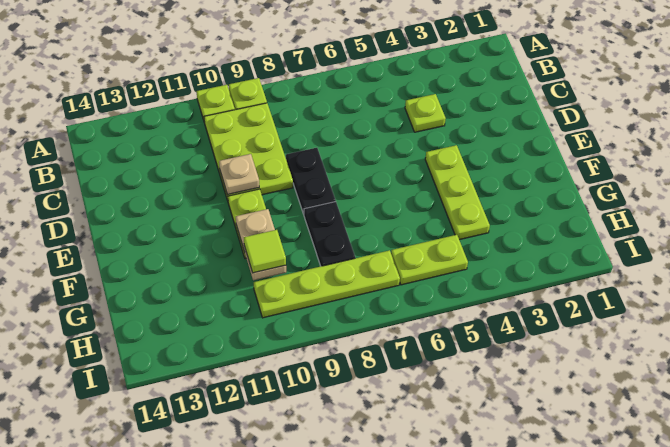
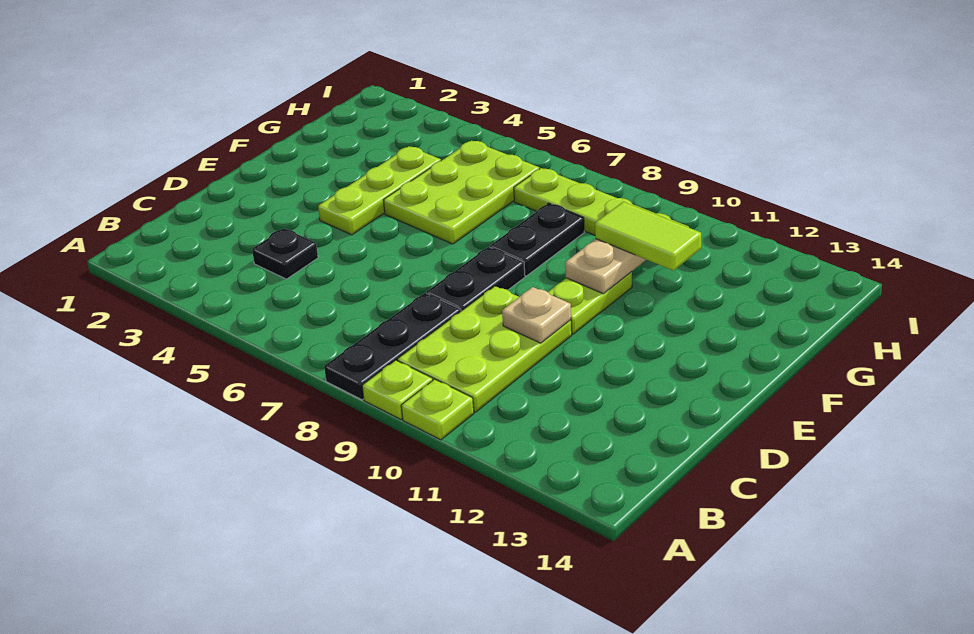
none -> black plate A8:C8 level 1
lime plate C4 level 1 -> black plate C4 level 1
lime tile G10 level 3 -> lime tile G10:G11 level 3
lime plate H5:H6 level 1 -> lime plate F5:H6 level 1

